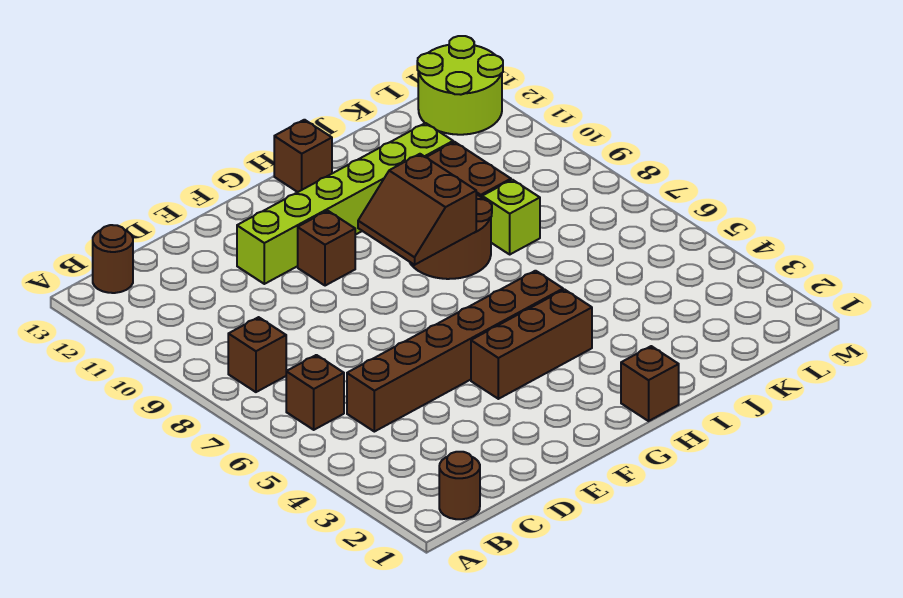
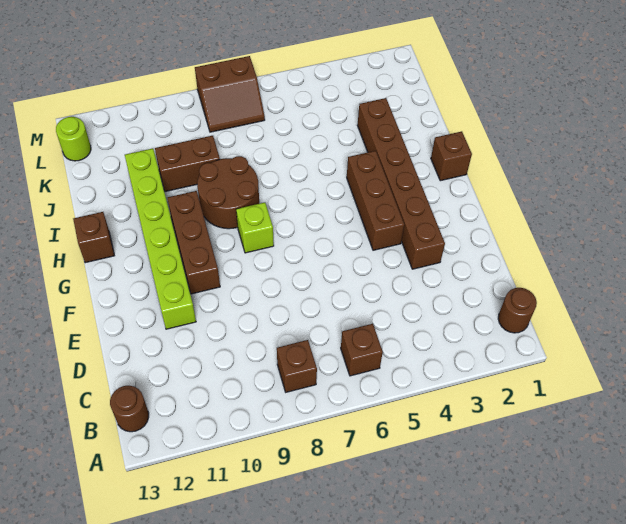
brown brick C5:H5 level 1 -> brown brick E3:J3 level 1
brown brick F10 level 1 -> brown brick F10:H10 level 1
brown slope G8:H9 level 2 top H -> brown slope L7:M8 level 1 top M
lime brick J8 level 1 -> lime brick G8 level 1
lime round brick L12:M13 level 1 -> lime round brick L13 level 1

